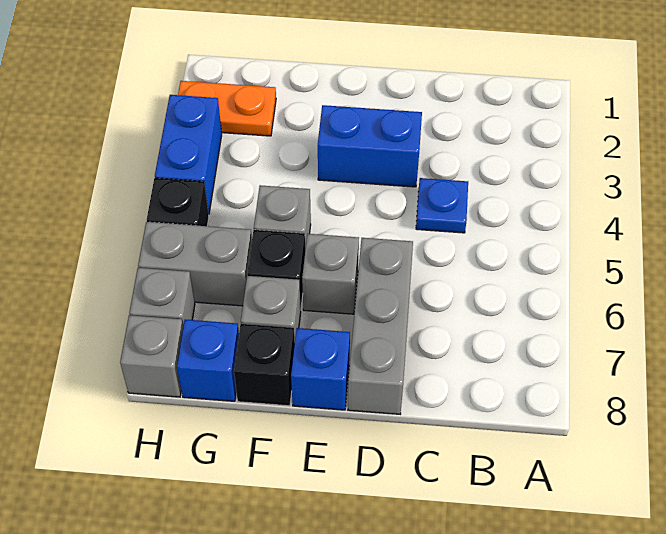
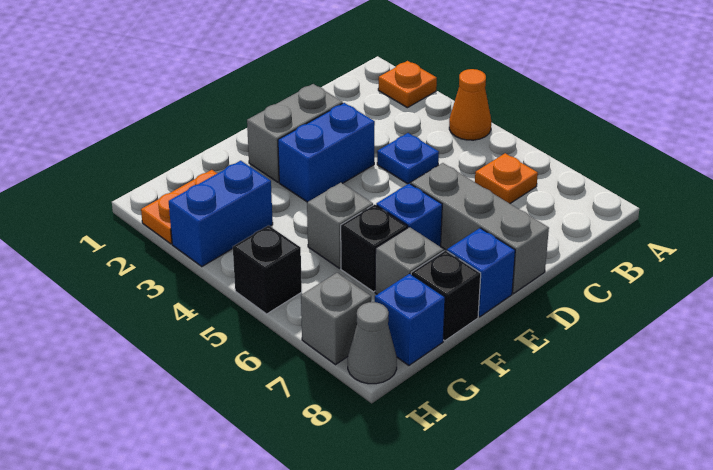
none -> orange plate A2 level 1
none -> orange cone A4 level 1
none -> orange plate B6 level 1
grey brick E6 level 1 -> blue brick E6 level 1
grey brick G6:H6 level 1 -> grey brick D2:E2 level 1
blue brick H3:H4 level 1 -> blue brick G3:H3 level 1
grey brick H8 level 1 -> grey cone H8 level 1

